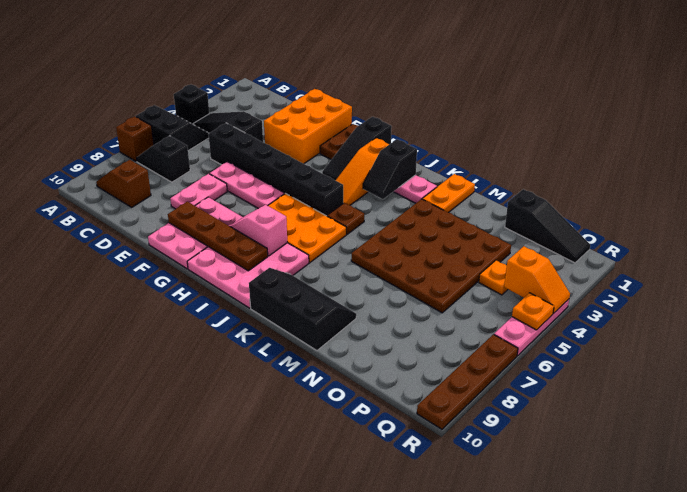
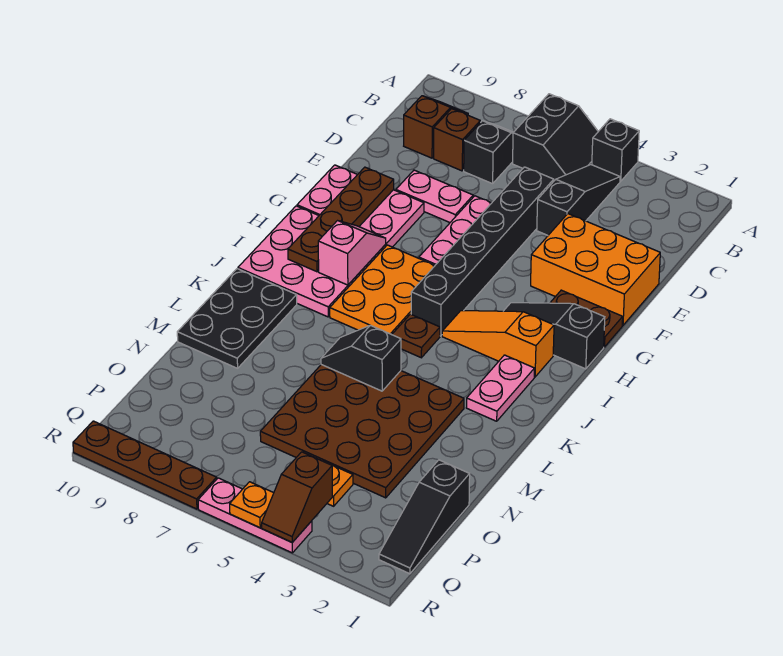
brown brick A7 level 1 -> brown brick C8 level 1
black slope J2:J3 level 2 top 2 -> black slope L5:L6 level 2 top 5
black slope K9:M10 level 1 top 10 -> black plate K9:M10 level 1
orange plate L1:L2 level 1 -> none
orange slope Q4:R4 level 2 top Q -> brown slope Q4:R4 level 2 top Q

